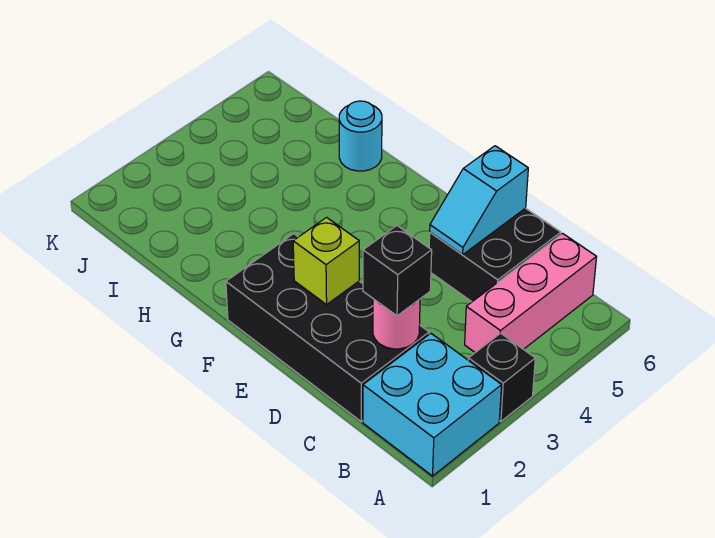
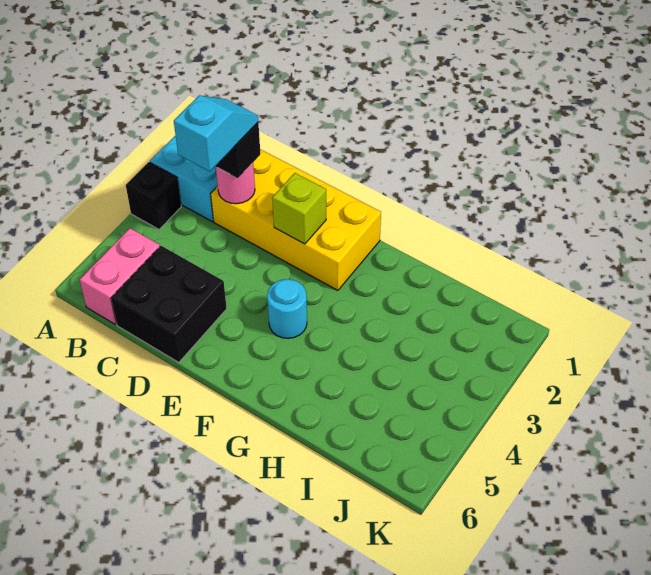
pink brick B4:B6 level 1 -> pink brick B5:B6 level 1
black brick C1:F2 level 1 -> yellow brick C1:F2 level 1
cyan slope D5:D6 level 2 top 6 -> cyan slope C2:C3 level 4 top 3
cyan round brick H6 level 1 -> cyan round brick F4 level 1

